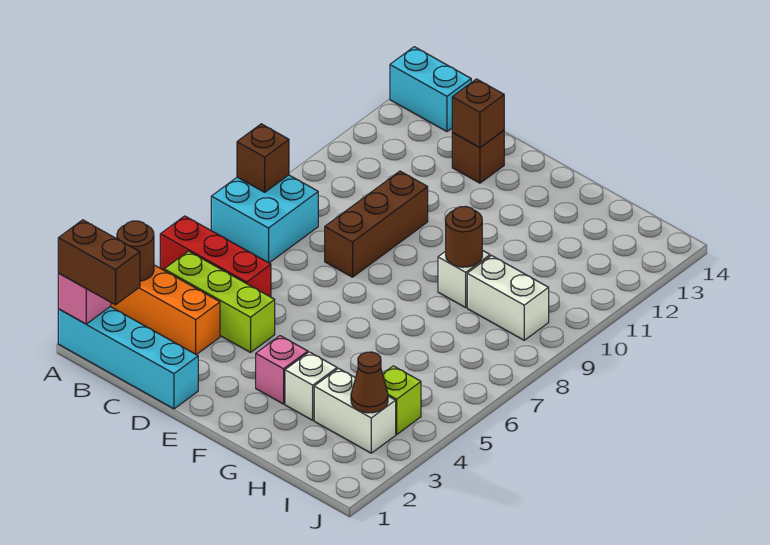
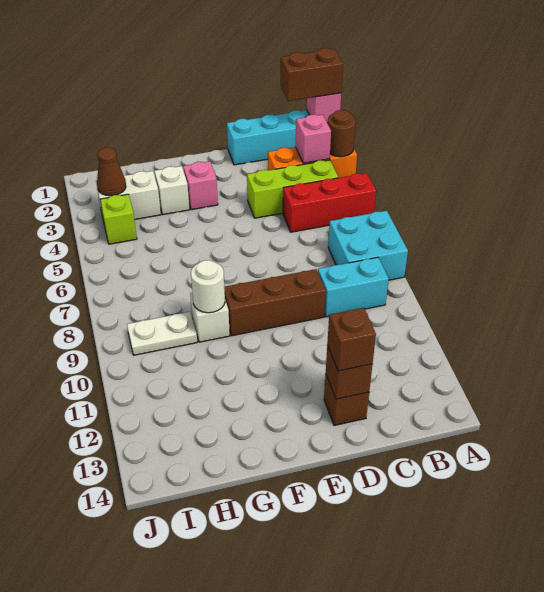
brown brick A8 level 2 -> brown brick D13 level 3
cyan brick A14:B14 level 1 -> cyan brick B9:C9 level 1
none -> pink brick B3 level 2
brown brick D8:D10 level 1 -> brown brick D9:F9 level 1
brown round brick G9 level 2 -> white round brick G9 level 2
white brick H9:I9 level 1 -> white plate H9:I9 level 1

